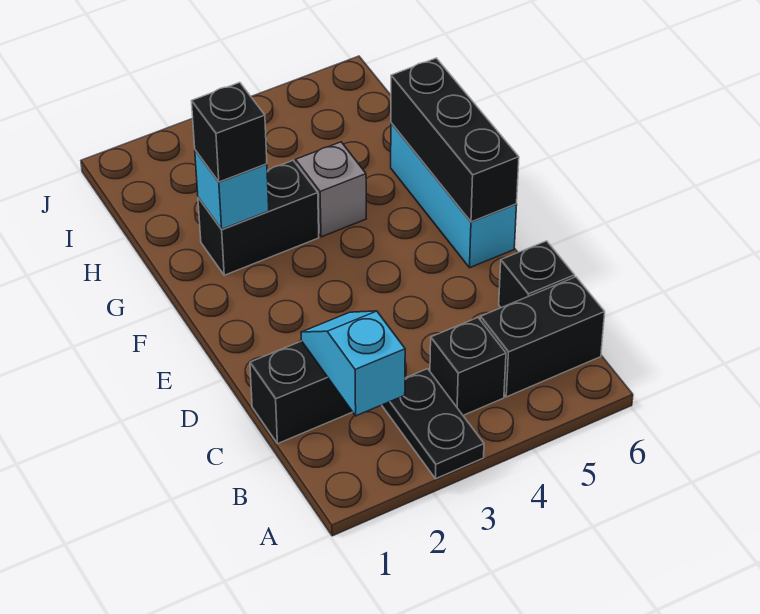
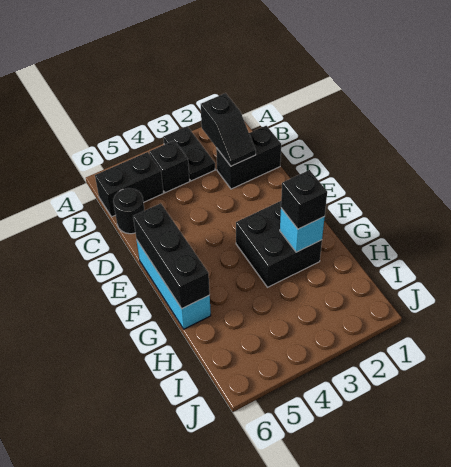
cyan slope B2:C2 level 2 top B -> black slope B2:C2 level 2 top B
black brick C6 level 1 -> black round brick C6 level 1
black brick G2:G3 level 1 -> black brick F2:G3 level 1
grey brick G4 level 1 -> none

